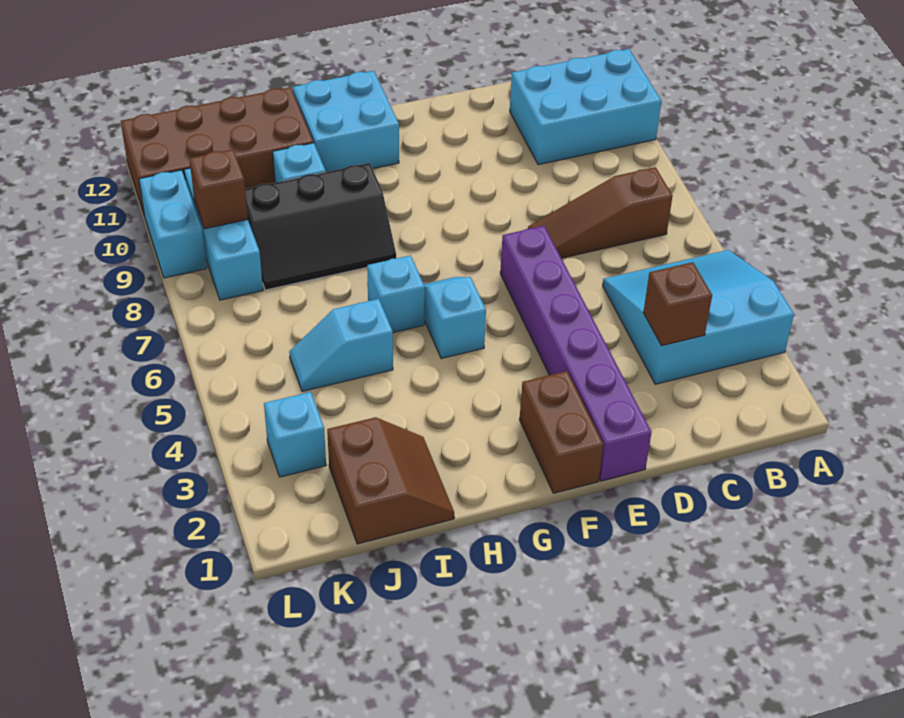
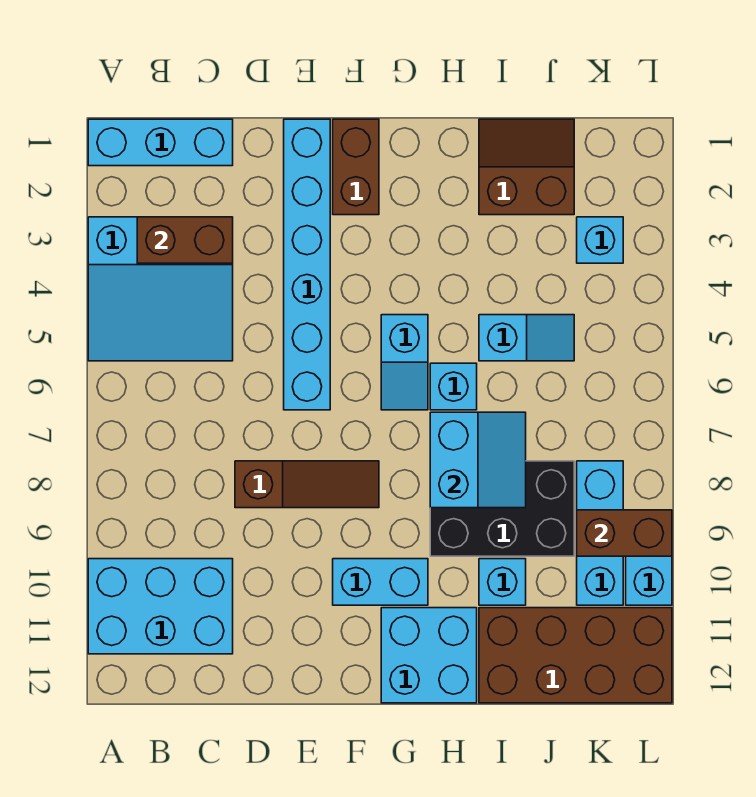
none -> cyan brick A1:C1 level 1
brown slope B7:D7 level 1 top B -> brown slope D8:F8 level 1 top D
brown brick C3 level 2 -> brown brick B3:C3 level 2
purple brick E1:E6 level 1 -> cyan brick E1:E6 level 1
none -> cyan brick F10:G10 level 1
none -> cyan slope H7:I8 level 2 top H
black slope H8:J9 level 1 top 9 -> black brick H8:J9 level 1
brown slope I1:J2 level 1 top J -> brown slope I1:J2 level 1 top 2
brown brick K9 level 2 -> brown brick K9:L9 level 2

